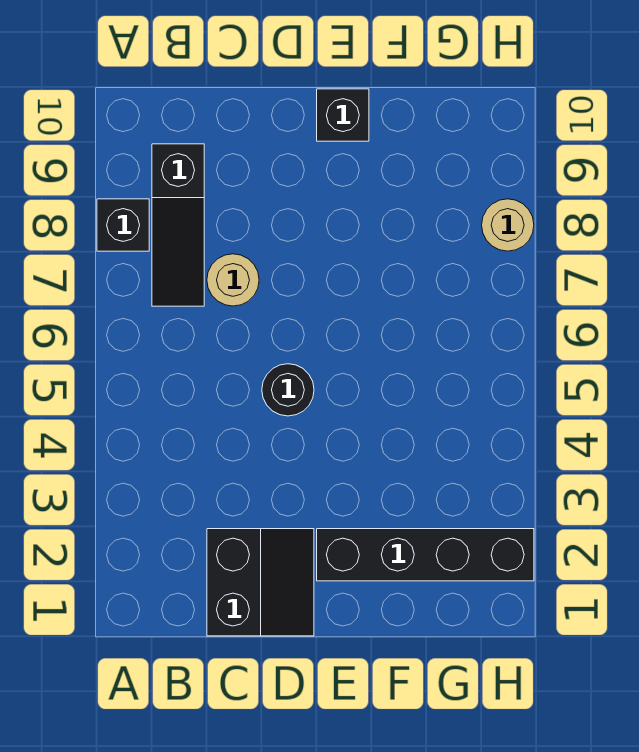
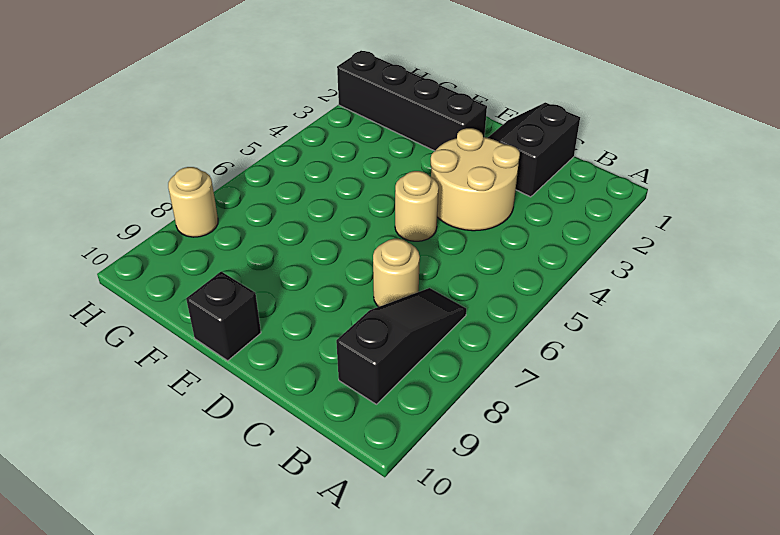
black brick A8 level 1 -> none
none -> tan round brick C3:D4 level 1
black round brick D5 level 1 -> tan round brick D5 level 1

